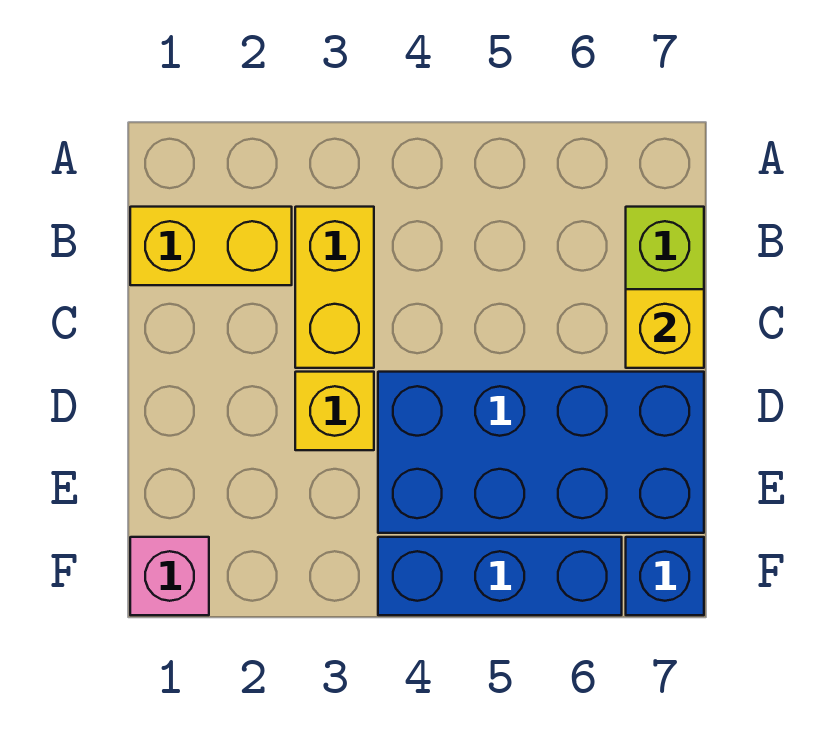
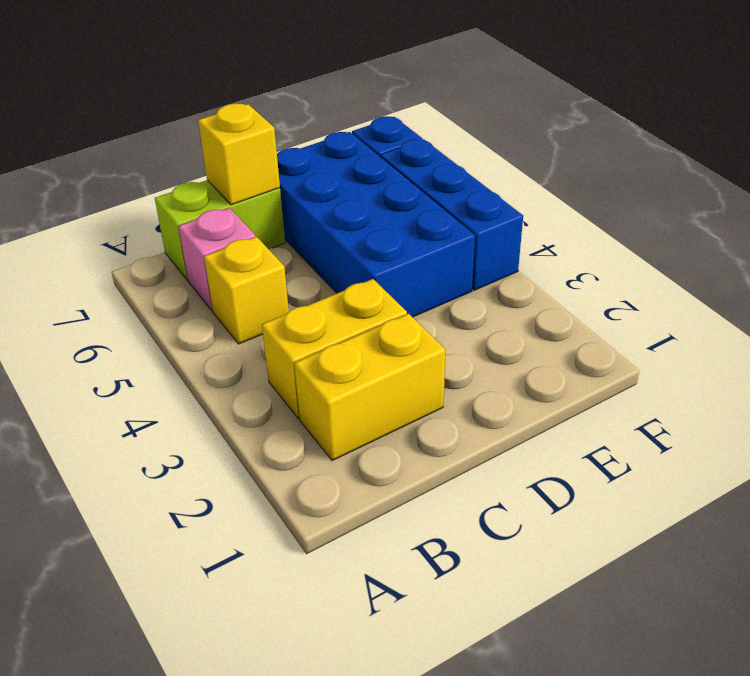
yellow brick B1:B2 level 1 -> yellow brick B2:C2 level 1
yellow brick D3 level 1 -> yellow brick B5 level 1
pink brick F1 level 1 -> pink brick B6 level 1

